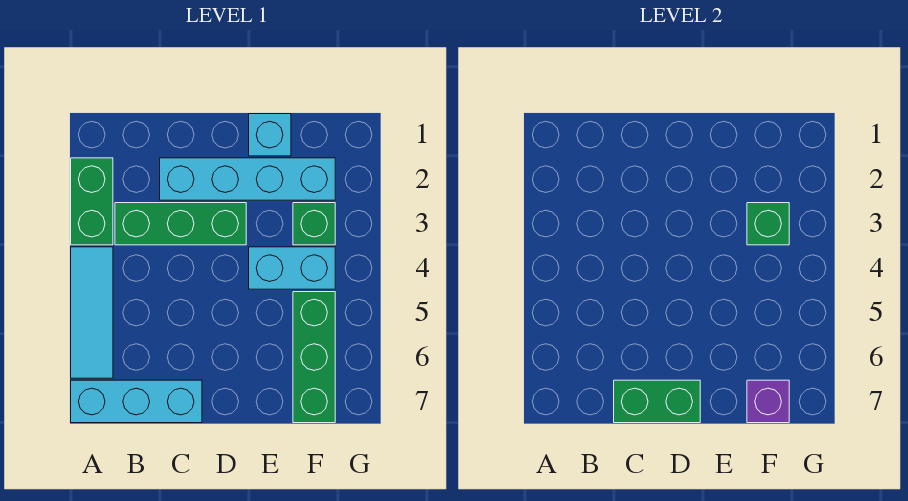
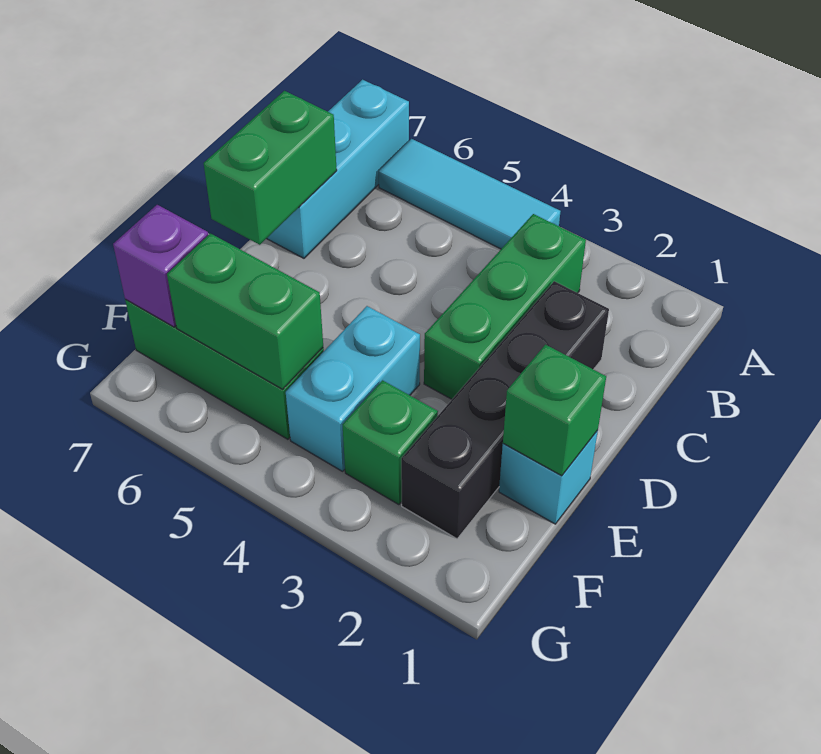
green brick A2:A3 level 1 -> green brick F5:F6 level 2
cyan brick C2:F2 level 1 -> black brick C2:F2 level 1
green brick F3 level 2 -> green brick E1 level 2

